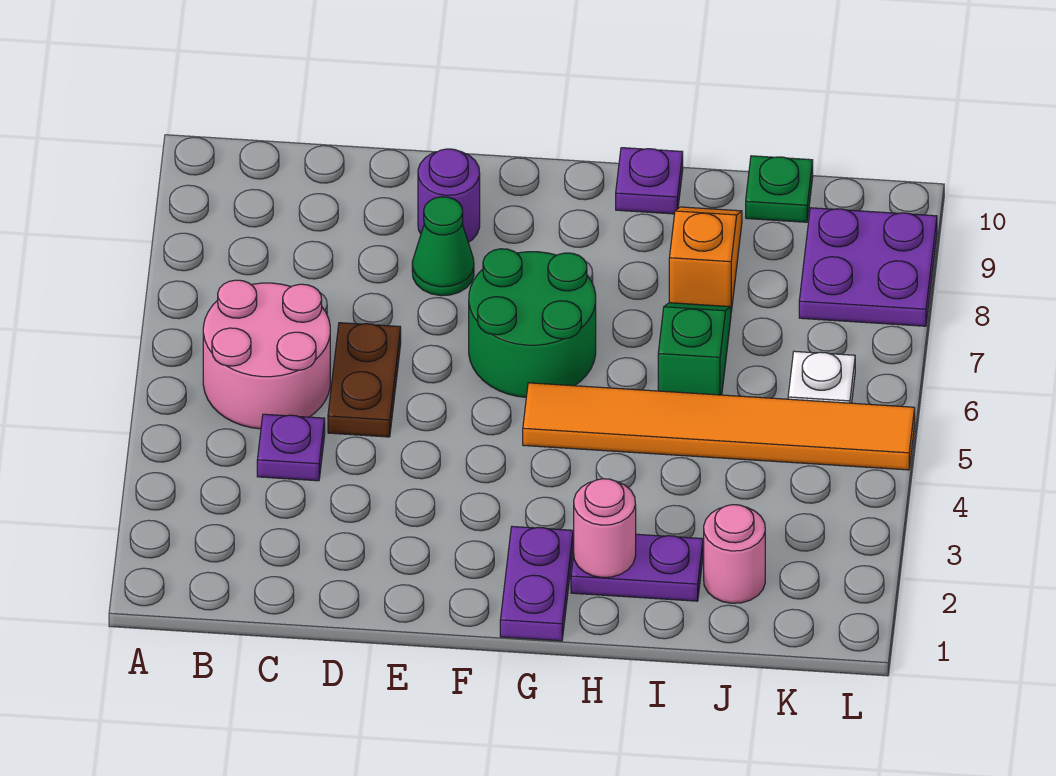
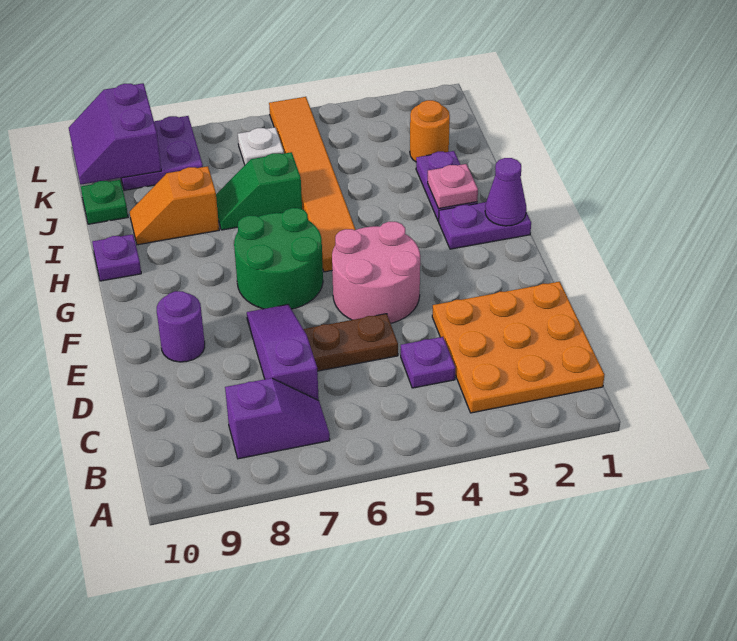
none -> orange plate B1:D3 level 1
pink round brick B5:C6 level 1 -> pink round brick E4:F5 level 1
none -> purple slope B7:B8 level 1 top 8
none -> purple slope C7:E7 level 1 top C
green cone E8 level 1 -> none
none -> purple cone G1 level 2
pink round brick H2 level 2 -> pink plate H2 level 2
pink round brick J2 level 1 -> orange round brick J2 level 1
none -> purple slope K9:L10 level 2 top 9

